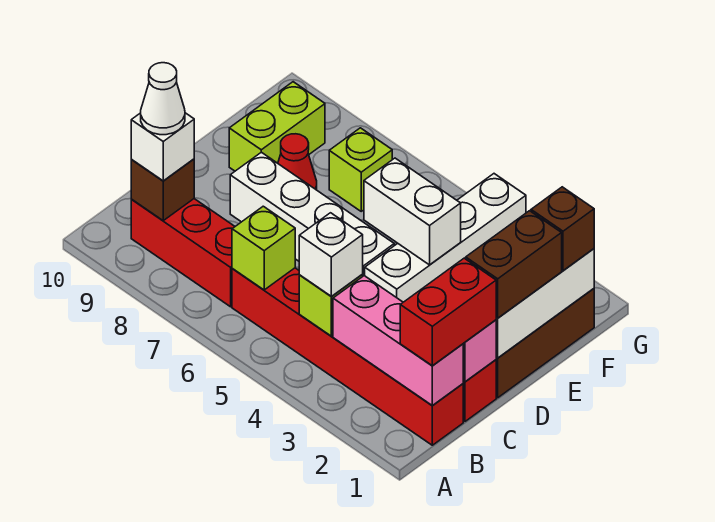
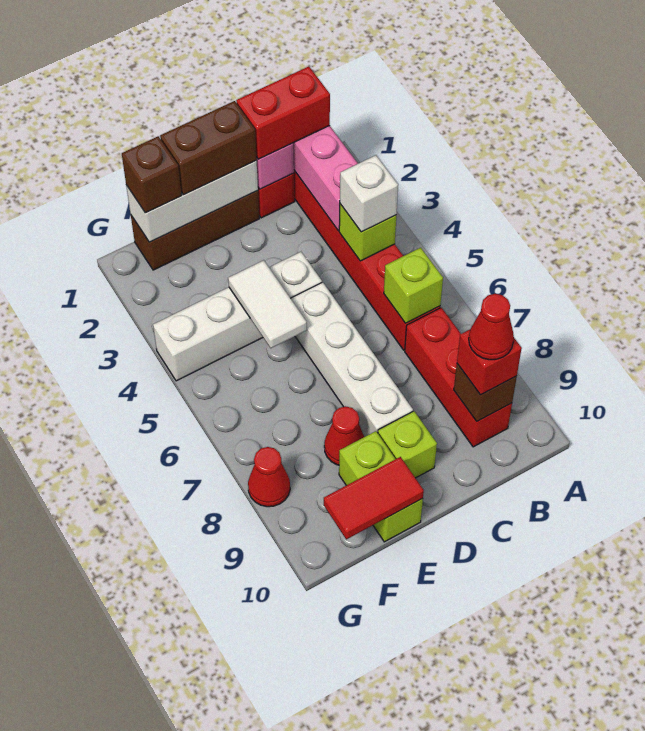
white brick B9 level 3 -> red brick B9 level 3
white cone B9 level 4 -> red cone B9 level 4
white brick E4:E5 level 2 -> white tile E4:E5 level 2
lime brick E9:F9 level 1 -> lime brick E9:E10 level 1
none -> red tile E10:F10 level 2
lime brick F7 level 1 -> lime brick D9 level 1
none -> red cone G8 level 1

